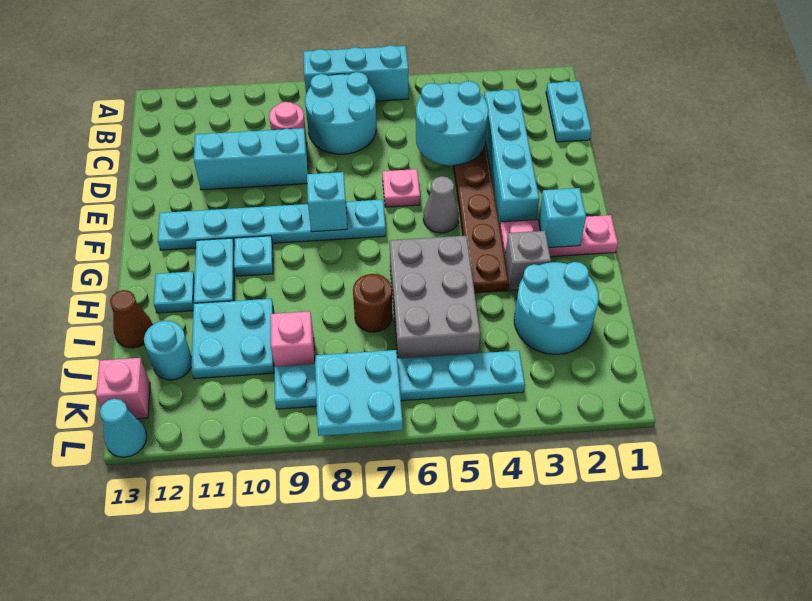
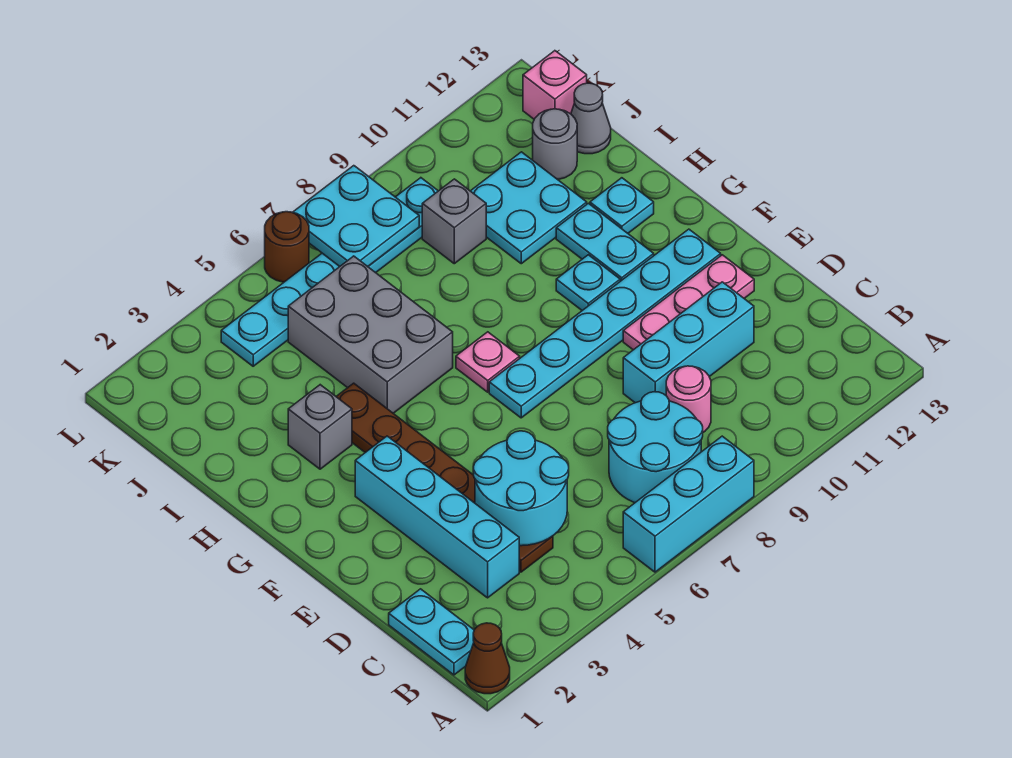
pink plate E6 level 1 -> pink plate G7 level 1
grey cone F5 level 1 -> grey cone J13 level 1
cyan brick F8 level 2 -> none
pink plate G1:G3 level 1 -> pink plate E10:E12 level 1
cyan brick G2 level 2 -> none
cyan round brick I2:J3 level 1 -> none
brown round brick I7 level 1 -> brown round brick L6 level 1
brown cone I13 level 1 -> brown cone A1 level 1
pink brick J9 level 1 -> grey brick J9 level 1
cyan round brick J12 level 1 -> grey round brick J12 level 1
cyan cone L13 level 1 -> none

